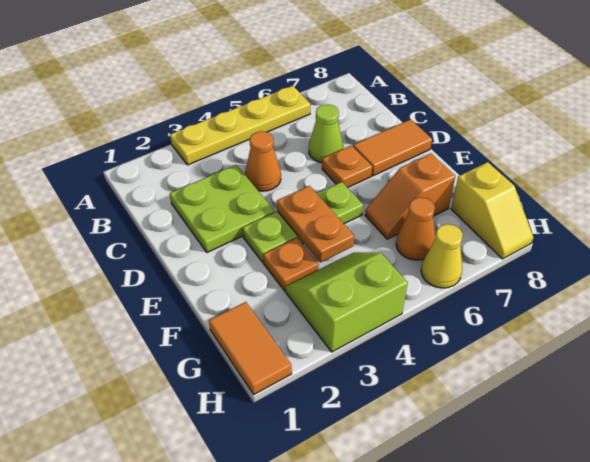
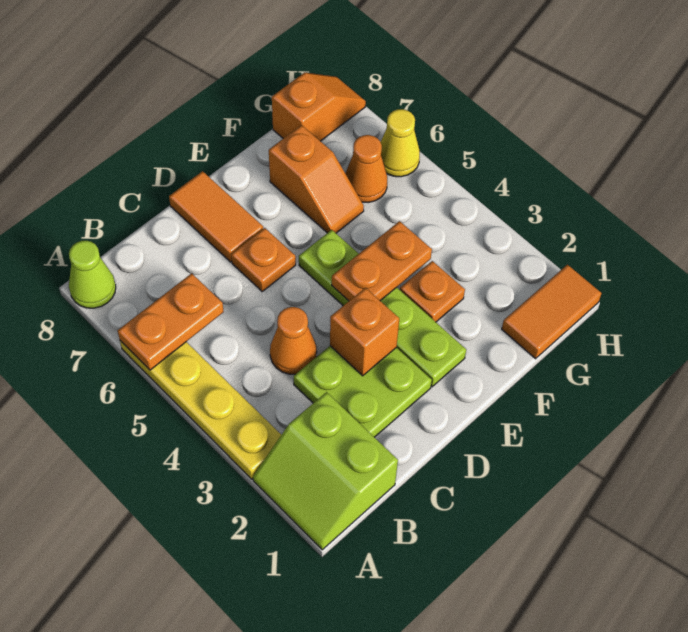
none -> orange plate A6:B6 level 2
lime cone C6 level 1 -> lime cone A8 level 1
none -> orange brick D3 level 2
lime plate E3:E5 level 1 -> lime plate E2:E5 level 1
lime slope G3:H4 level 1 top H -> lime slope A1:B2 level 1 top B
yellow slope G8:H8 level 1 top G -> orange slope G8:H8 level 1 top G

